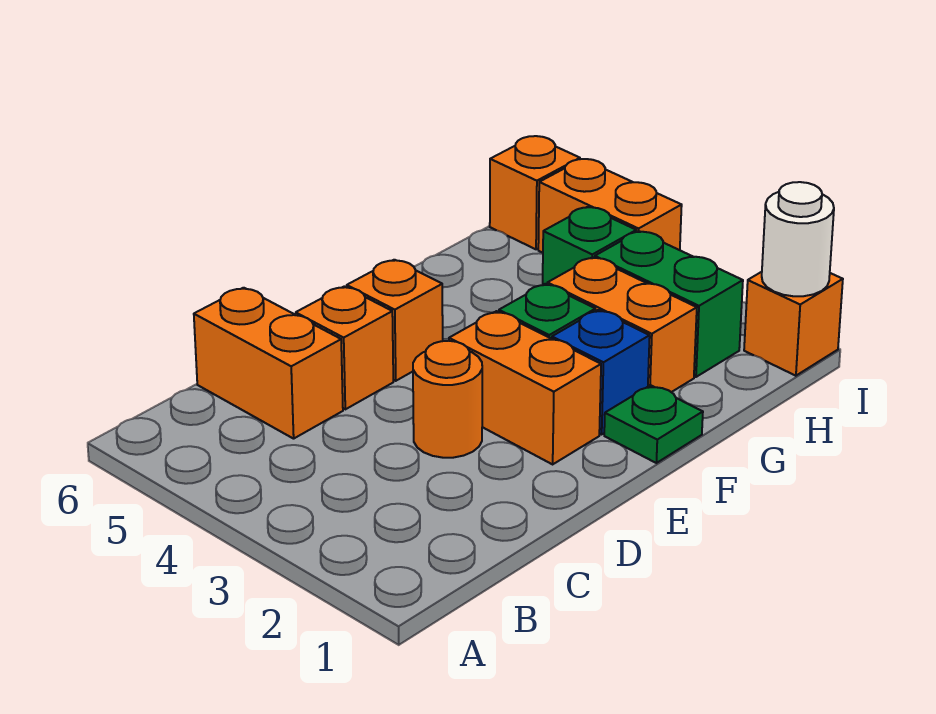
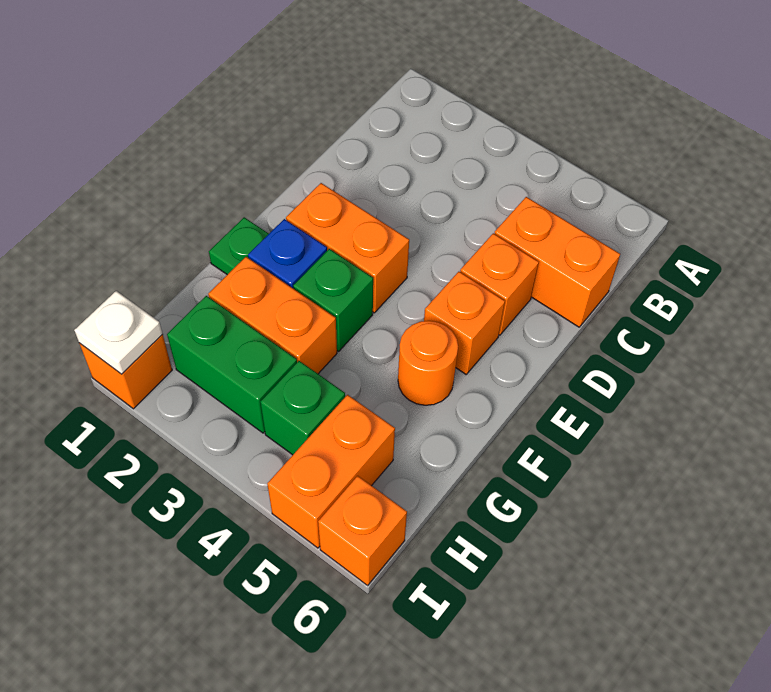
orange round brick D3 level 1 -> orange round brick F5 level 1
white round brick I1 level 2 -> white plate I1 level 2
orange brick I4:I5 level 1 -> orange brick H5:I5 level 1

